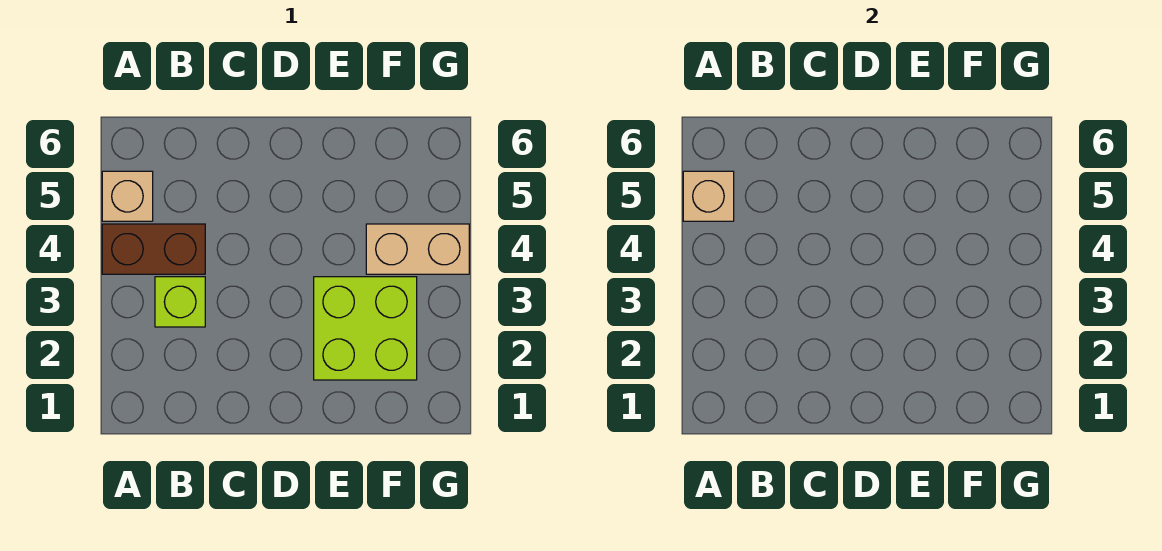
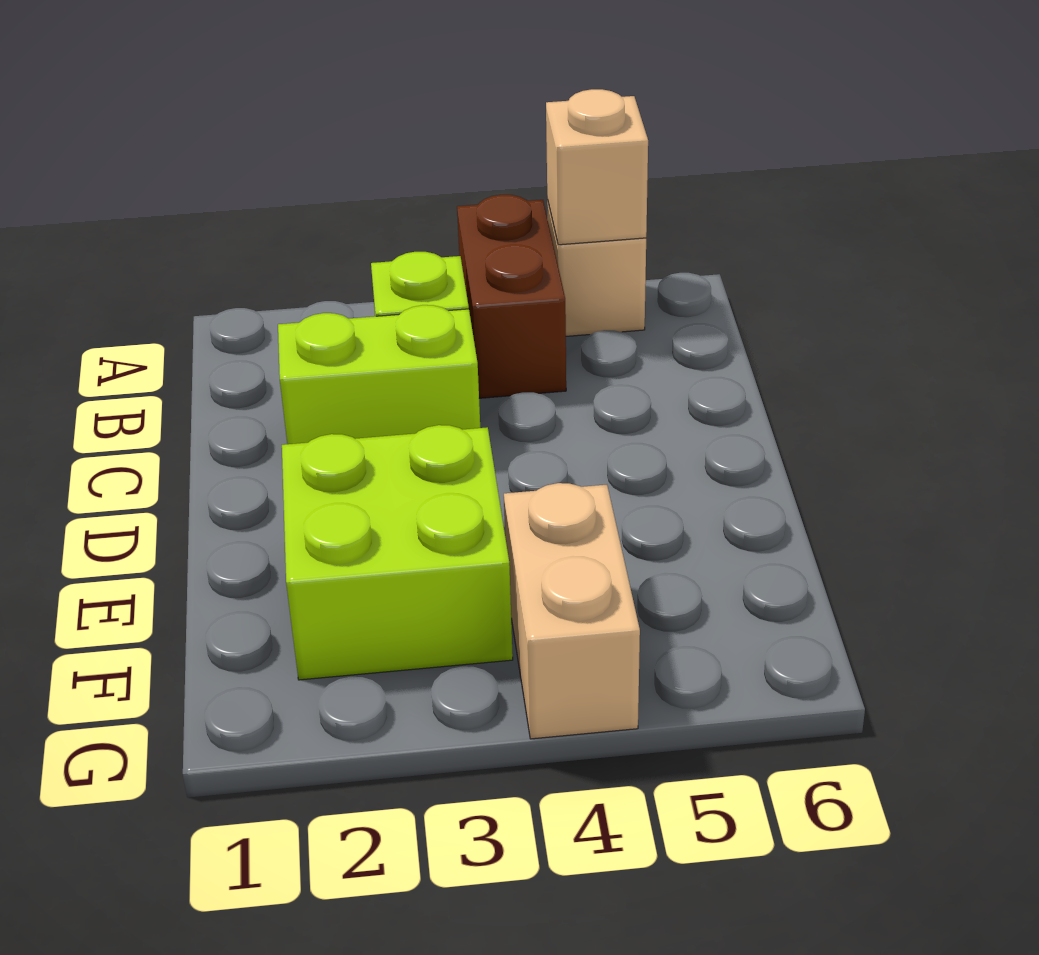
none -> lime brick C2:C3 level 1

